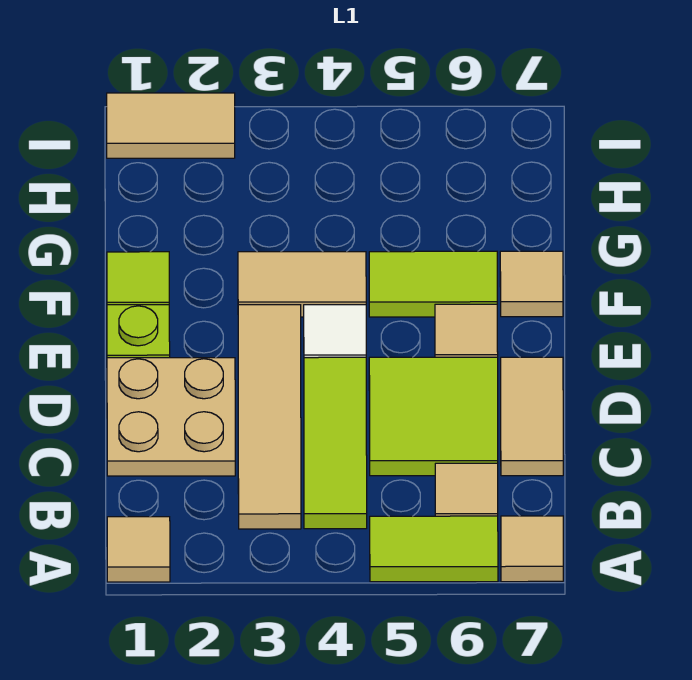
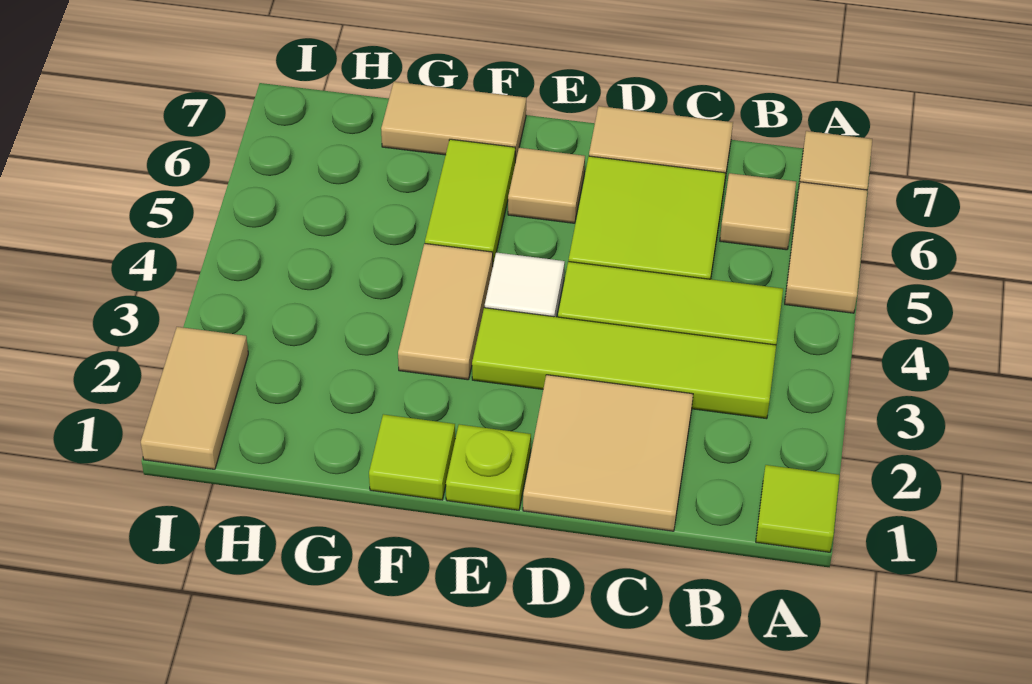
tan tile A1 level 1 -> lime tile A1 level 1
lime tile A5:A6 level 1 -> tan tile A5:A6 level 1
tan tile B3:E3 level 1 -> lime tile B3:E3 level 1
tan plate C1:D2 level 1 -> tan tile C1:D2 level 1
tan tile F7 level 1 -> tan tile F7:G7 level 1

